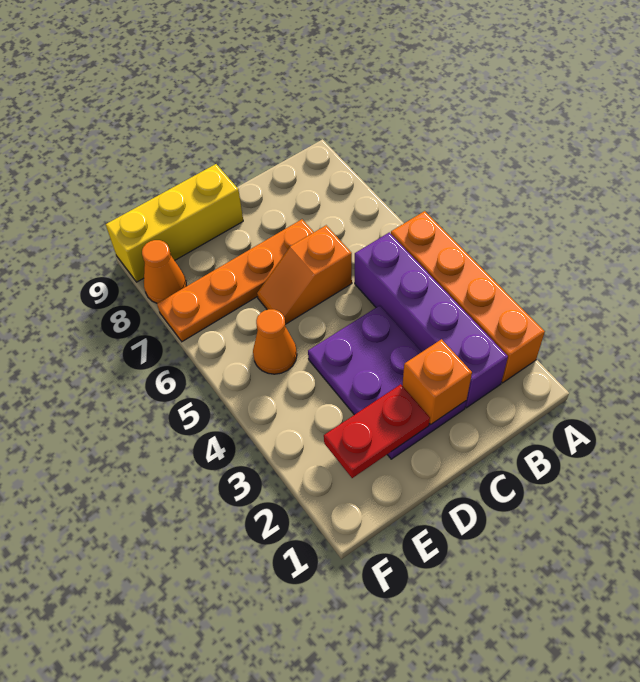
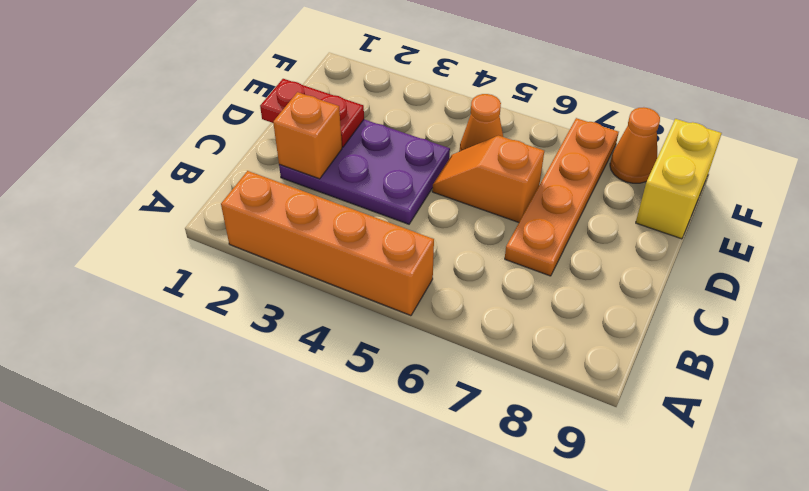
purple brick B2:B5 level 1 -> none
orange slope C6:D6 level 1 top C -> orange slope D5:D6 level 1 top 6
red plate D2:E2 level 2 -> red plate D1:D2 level 2
yellow brick D9:F9 level 1 -> yellow brick E9:F9 level 1

